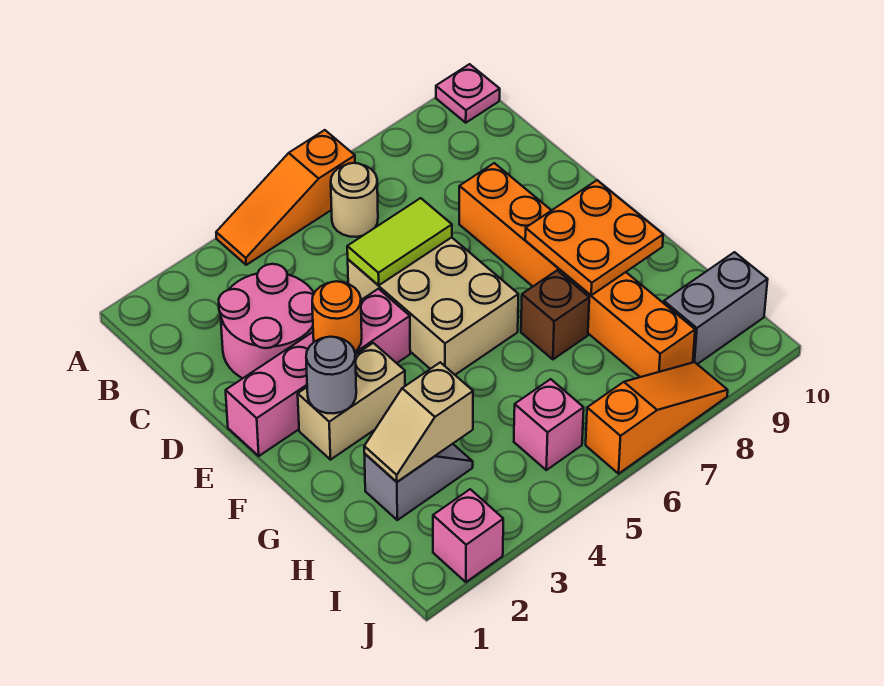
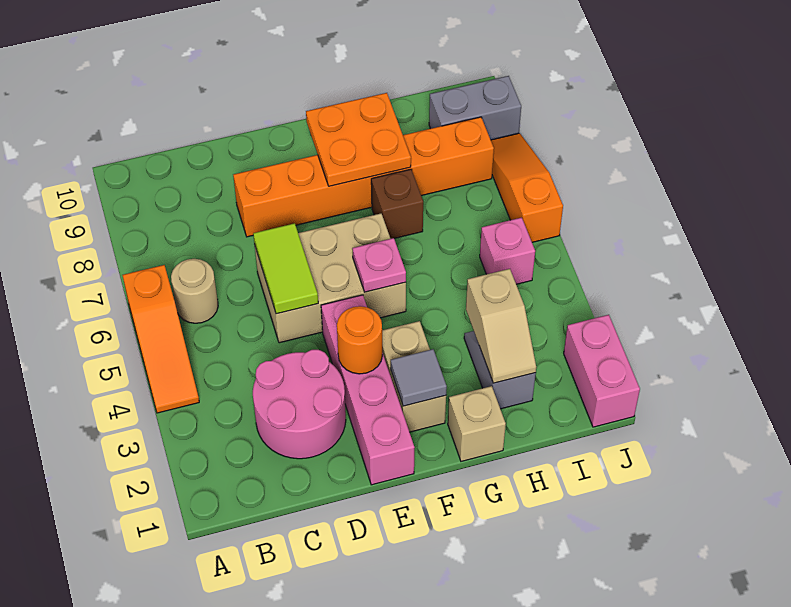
pink plate A10 level 1 -> pink plate F5 level 2
grey round brick F2 level 2 -> grey tile F2 level 2
none -> tan brick G1 level 1
grey brick I9:I10 level 1 -> grey brick I9:J9 level 1
pink brick J2 level 1 -> pink brick J1:J2 level 1

